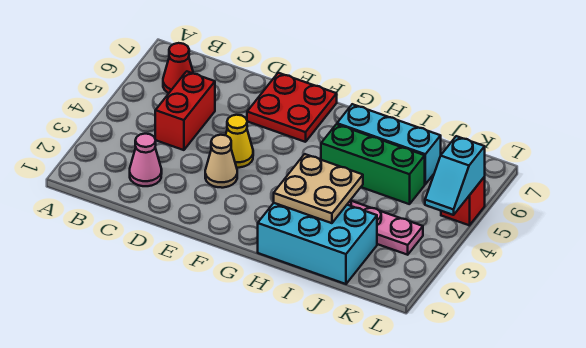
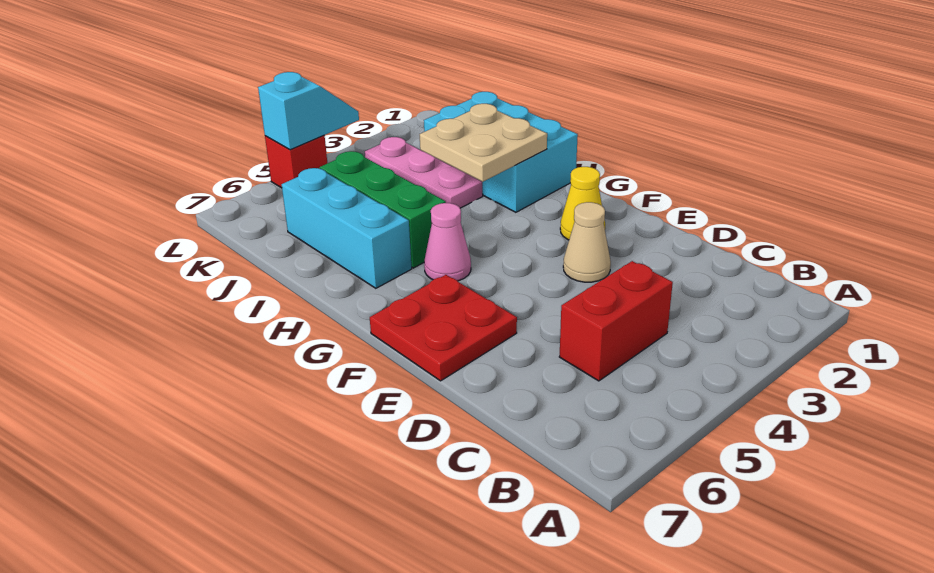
red cone B6 level 1 -> none
pink cone C2 level 1 -> pink cone G5 level 1
yellow cone E4 level 1 -> yellow cone F2 level 1

